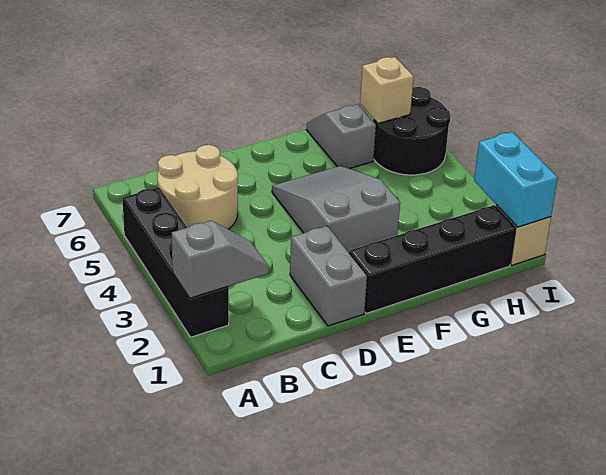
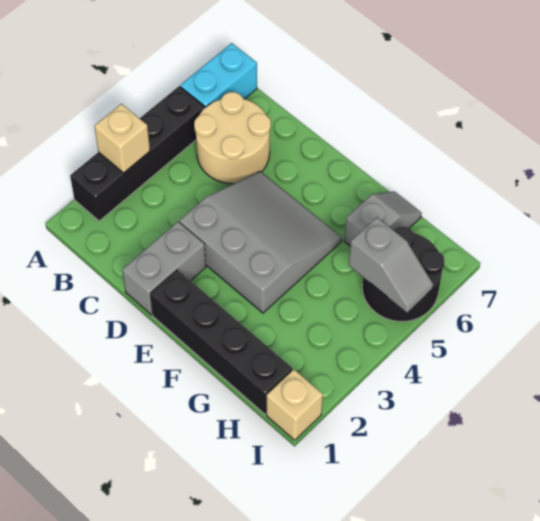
grey slope A2:B2 level 2 top A -> grey slope H5:I5 level 2 top H
grey slope E3:F5 level 1 top 3 -> grey slope D3:F5 level 1 top 3
tan brick H6 level 2 -> tan brick A3 level 2
cyan brick I1:I2 level 2 -> cyan brick A6:A7 level 1

